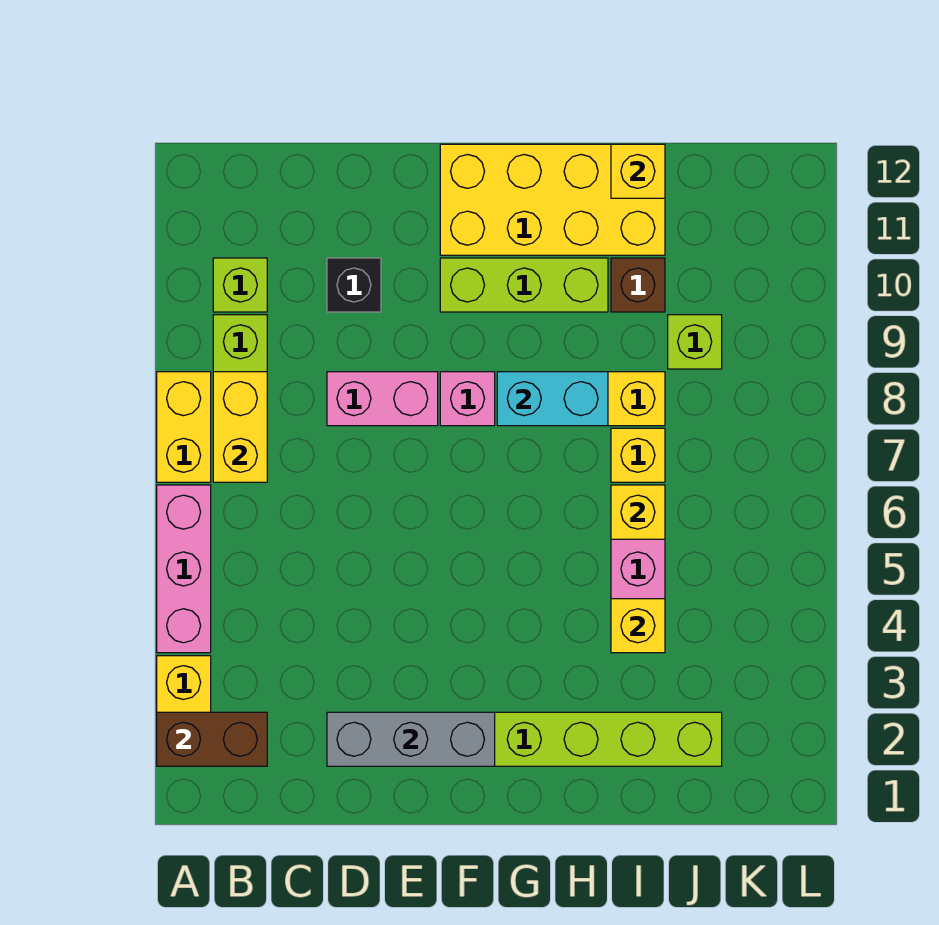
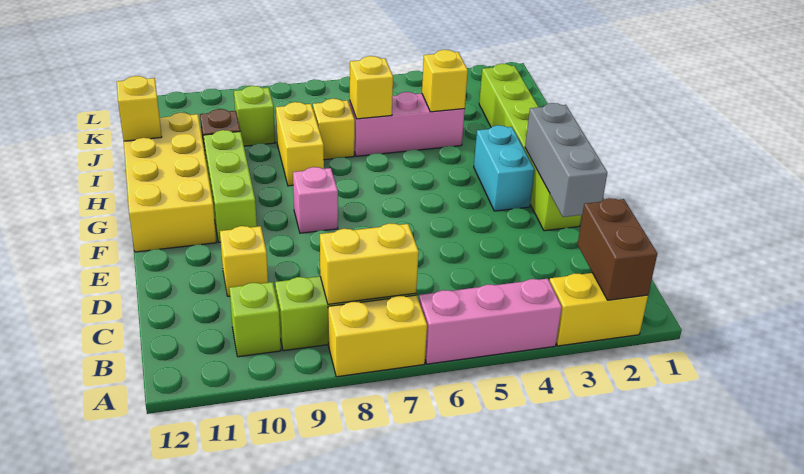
pink brick D8:E8 level 1 -> none
black brick D10 level 1 -> yellow brick D10 level 1
cyan brick G8:H8 level 2 -> cyan brick F3:G3 level 1

